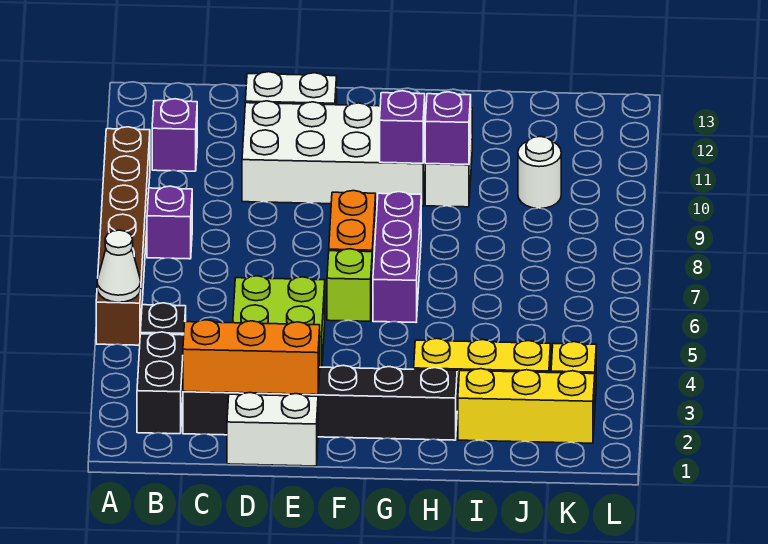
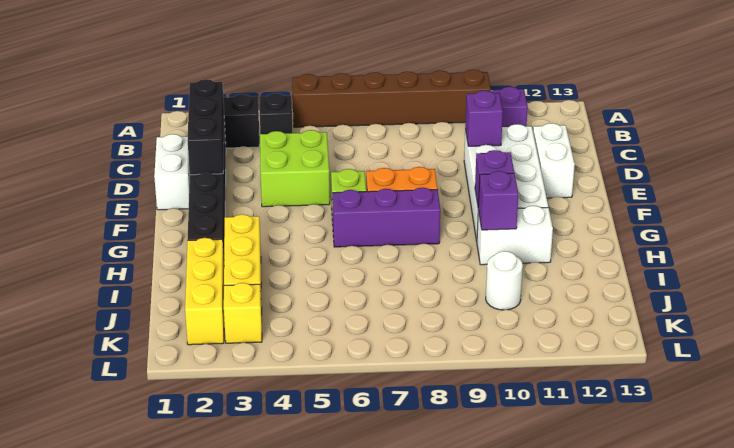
white cone A5 level 2 -> none
purple brick B8 level 1 -> purple brick D10 level 2
orange brick C2:E2 level 2 -> black brick C2:E2 level 2

